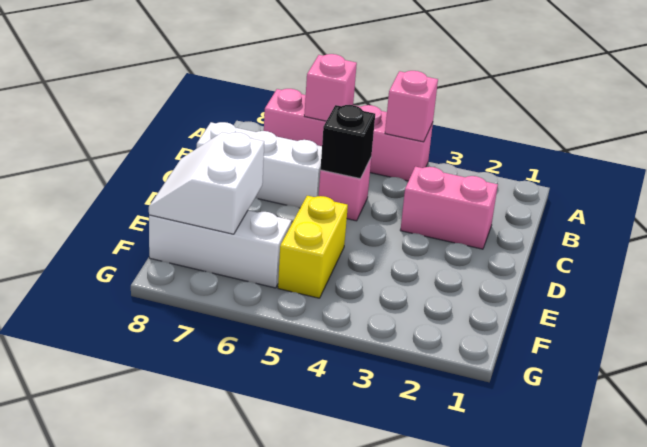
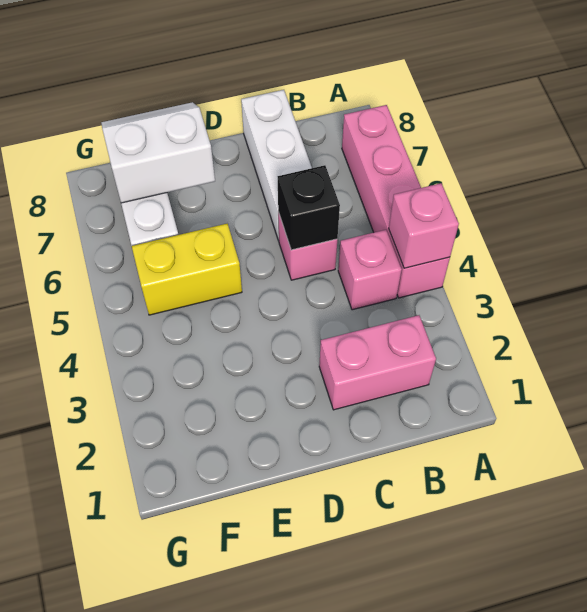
pink brick A6 level 2 -> pink brick B4 level 1
pink brick C2:C3 level 1 -> pink brick B2:C2 level 1

